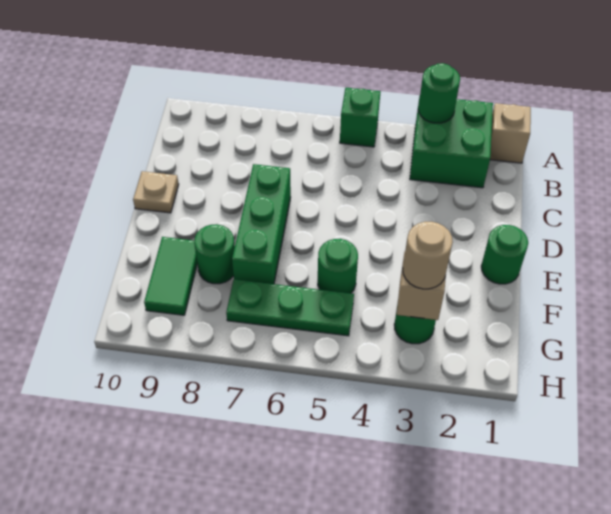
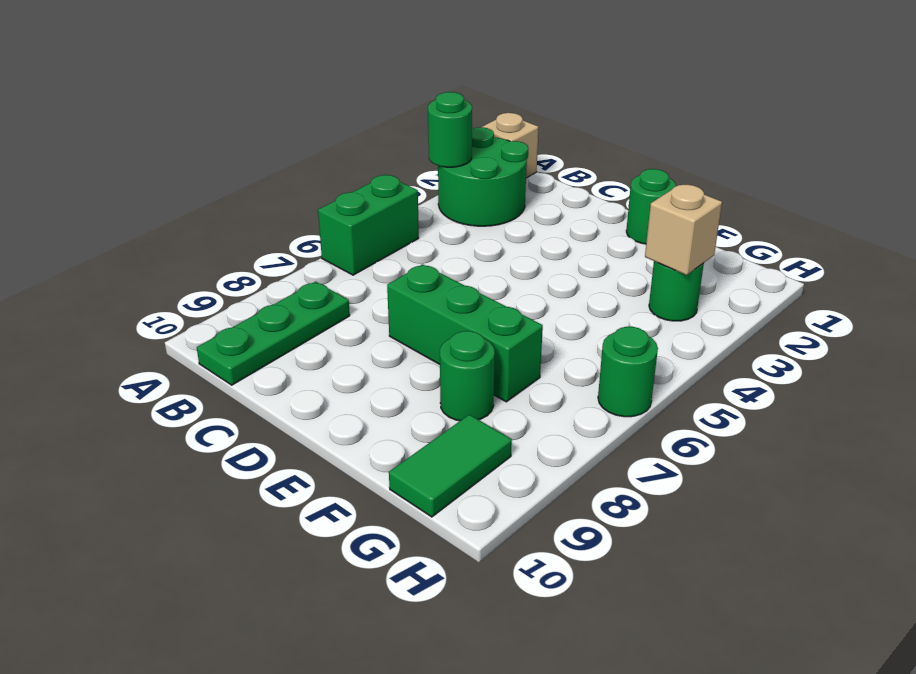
green brick A2:B3 level 1 -> green round brick A2:B3 level 1
green brick A5 level 1 -> green brick A5:A6 level 1
tan plate D10 level 1 -> none
green round brick F5 level 1 -> green round brick H6 level 1
green tile F9:G9 level 1 -> green tile G9:G10 level 1
tan round brick G3 level 3 -> none
green plate G5:G7 level 1 -> green plate B8:B10 level 1

